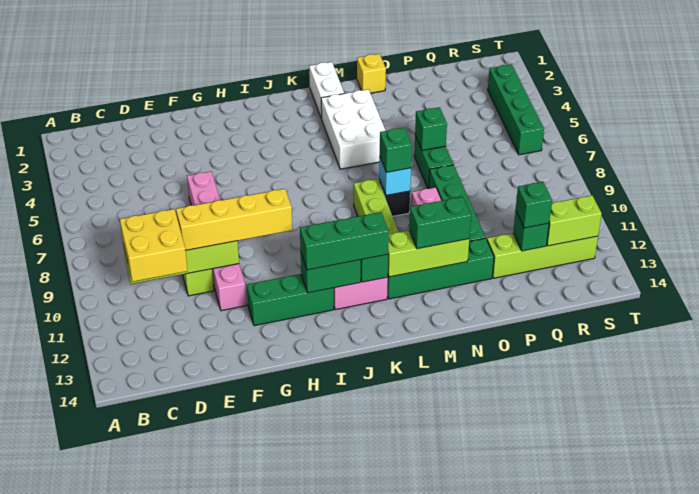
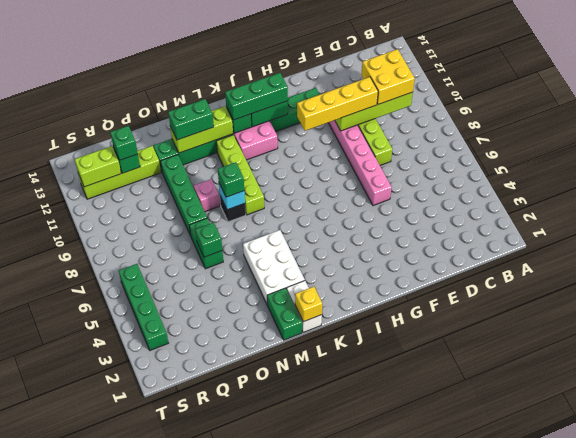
none -> green brick M1:M2 level 1
yellow brick N1 level 1 -> yellow brick L1 level 2

